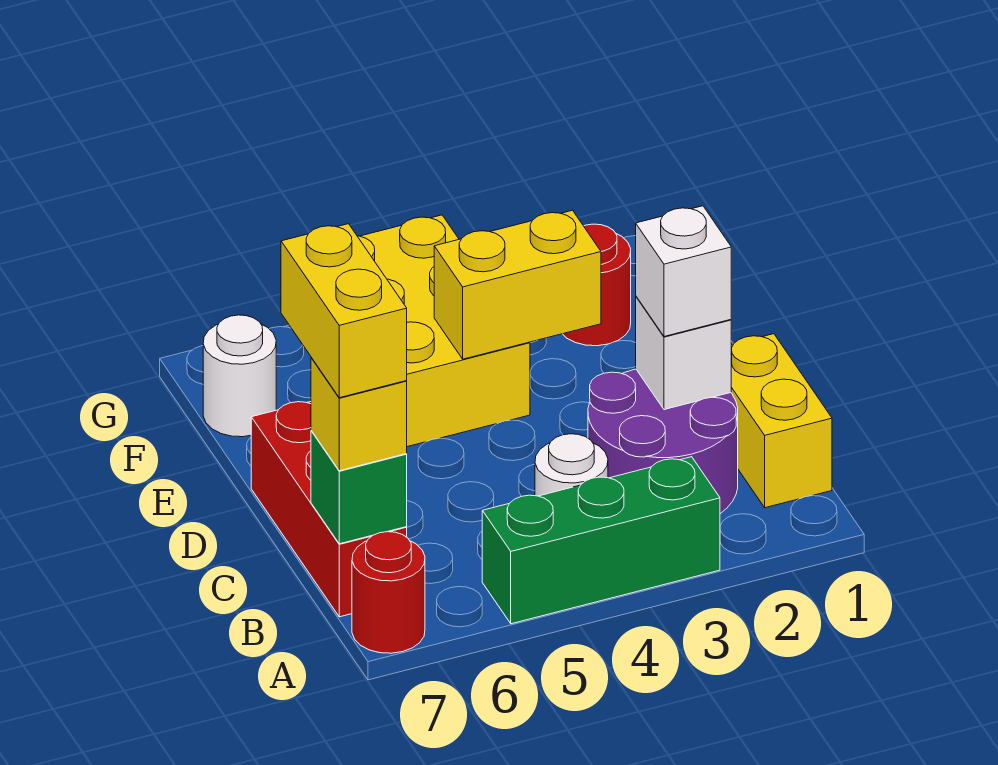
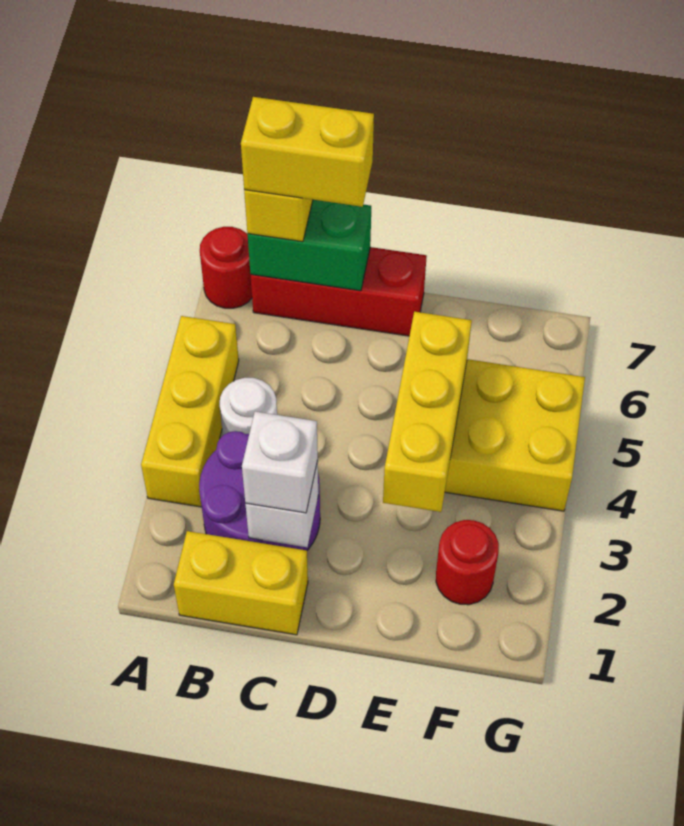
green brick A3:A5 level 1 -> yellow brick A3:A5 level 1
green brick B7 level 2 -> green brick B7:C7 level 2
yellow brick E3:E4 level 2 -> yellow brick E3:E5 level 2
white round brick F7 level 1 -> none

